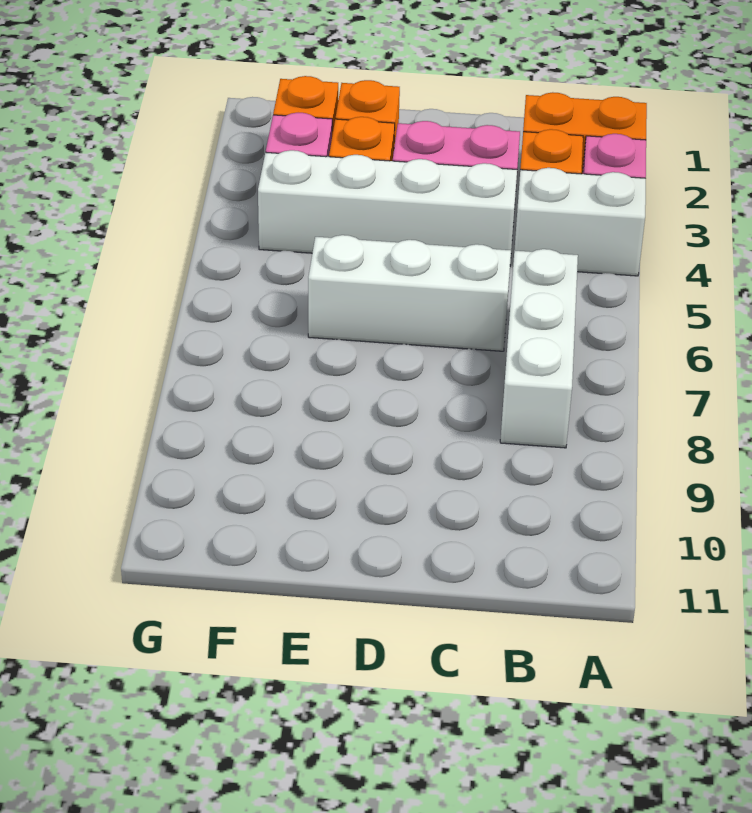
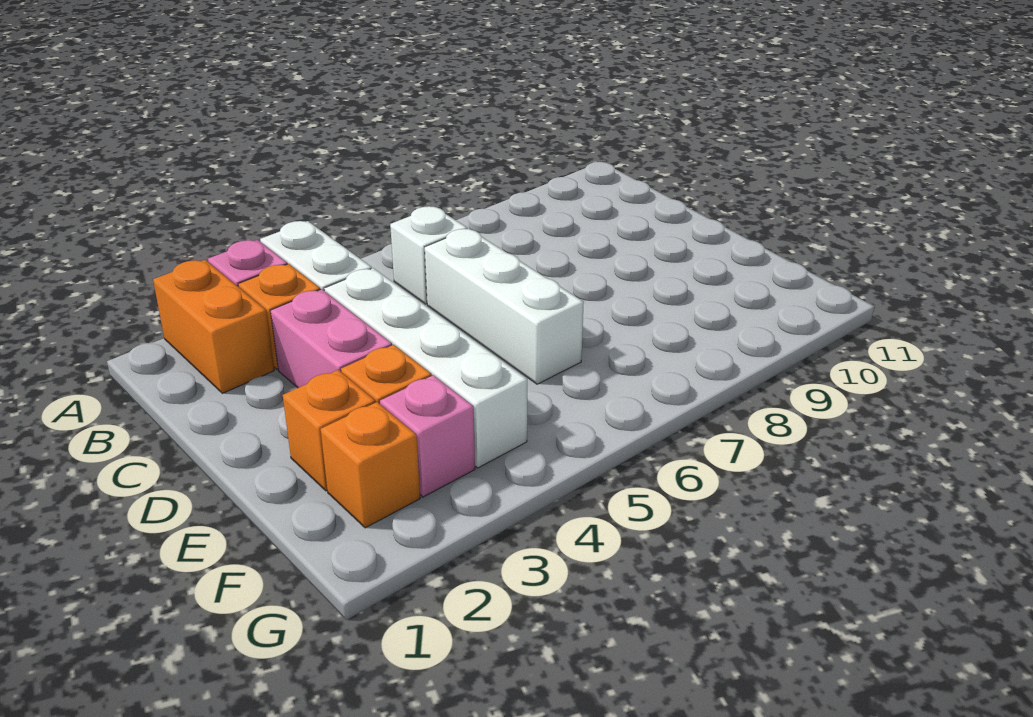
white brick B6:B8 level 1 -> white brick B6 level 1

